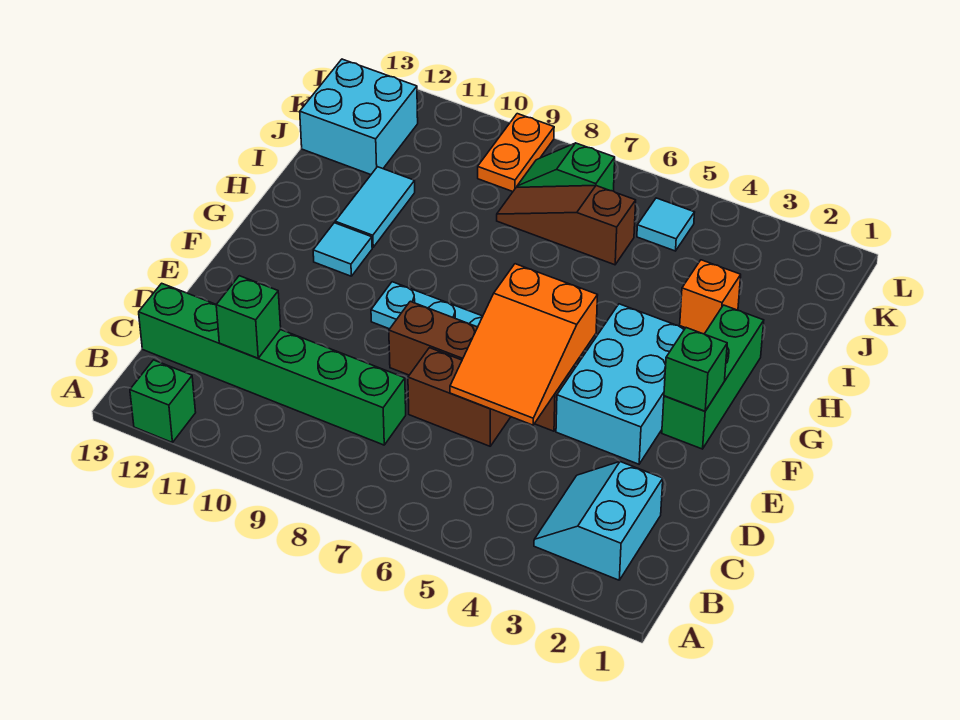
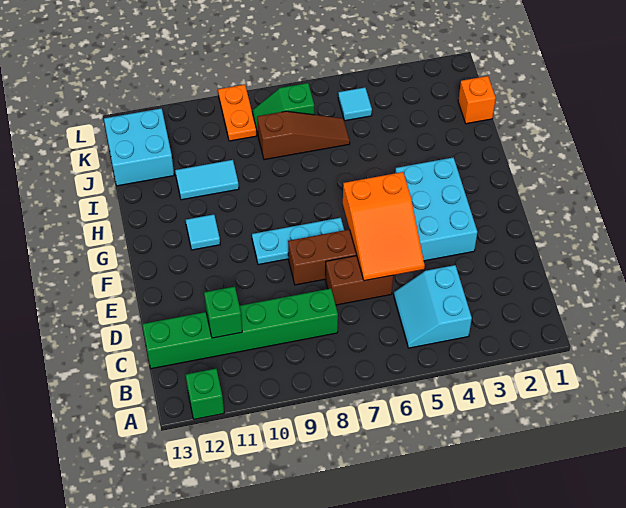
cyan slope B2:C3 level 1 top 2 -> cyan slope B4:C5 level 1 top 4
green brick F2:H2 level 1 -> none
green brick F2 level 2 -> none
cyan tile H11:I11 level 1 -> cyan tile I10:I11 level 1
orange brick I3 level 1 -> orange brick J1 level 1
brown slope J6:J8 level 1 top 6 -> brown slope J6:J8 level 1 top 8

